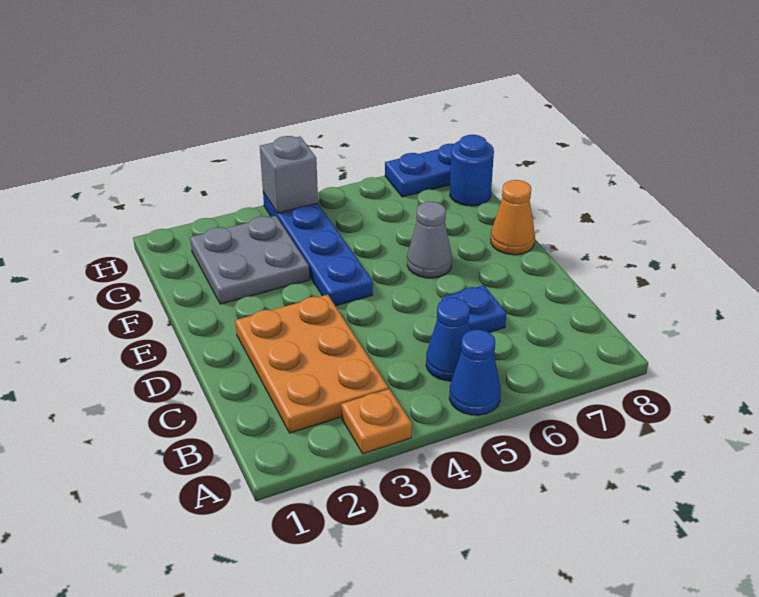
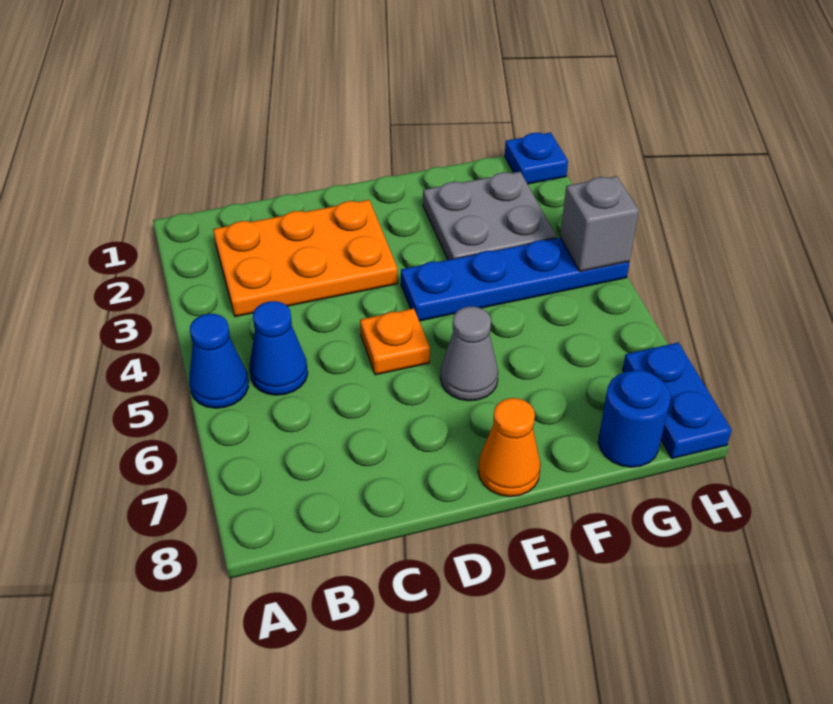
orange plate A3 level 1 -> orange plate D5 level 1
blue plate C6 level 1 -> blue plate H1 level 1

